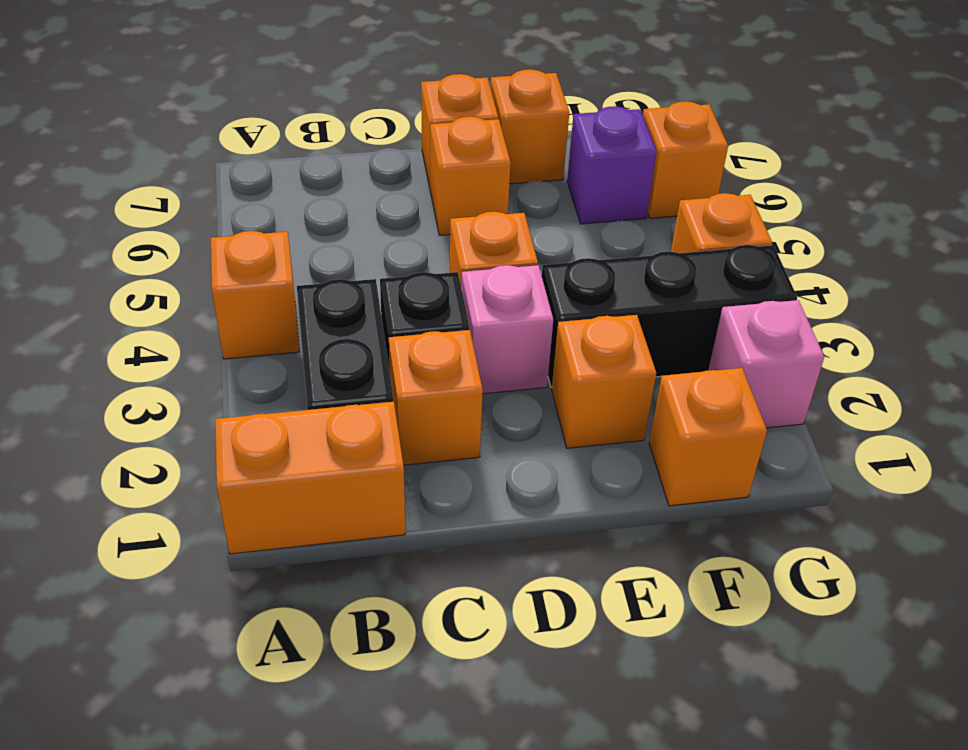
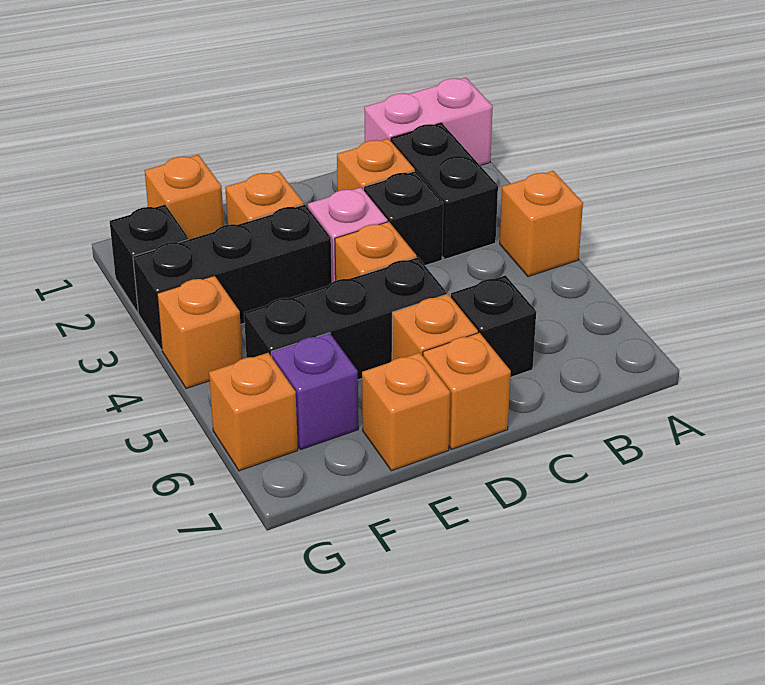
orange brick A1:B1 level 1 -> pink brick A1:B1 level 1
none -> black brick C6 level 1
none -> black brick D5:F5 level 1
pink brick G2 level 1 -> black brick G2 level 1

